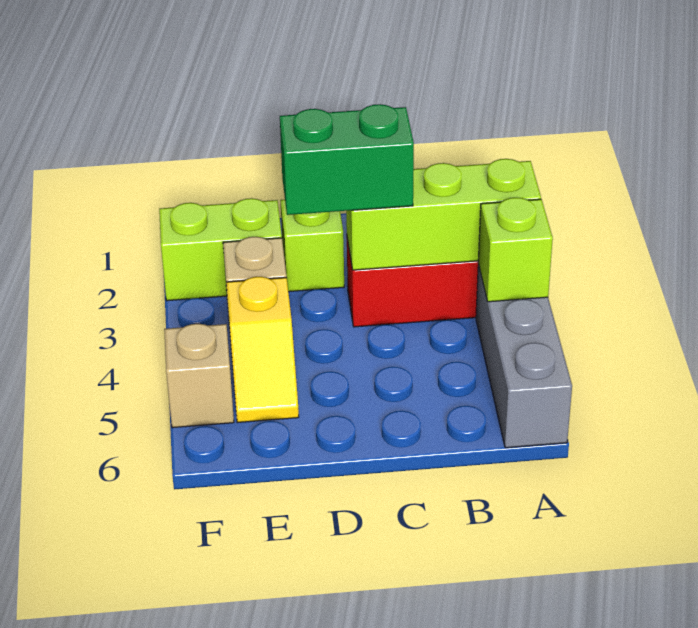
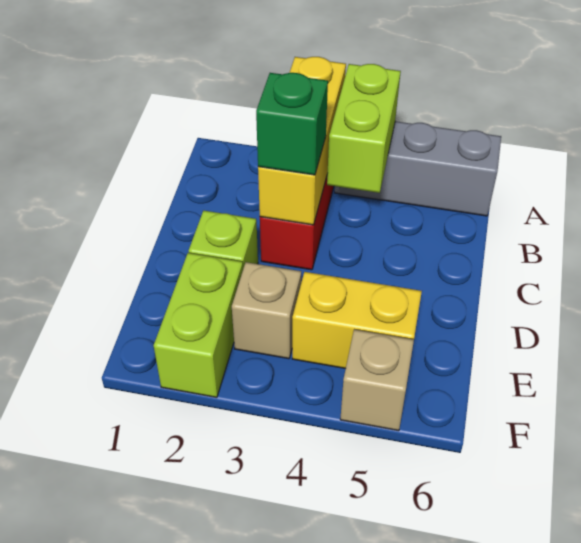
lime brick A3:C3 level 2 -> yellow brick A3:C3 level 2
lime brick A4 level 2 -> lime brick A4:B4 level 2
green brick C3:D3 level 3 -> green brick C3 level 3
yellow slope E4:E5 level 1 top 4 -> yellow brick E4:E5 level 1

